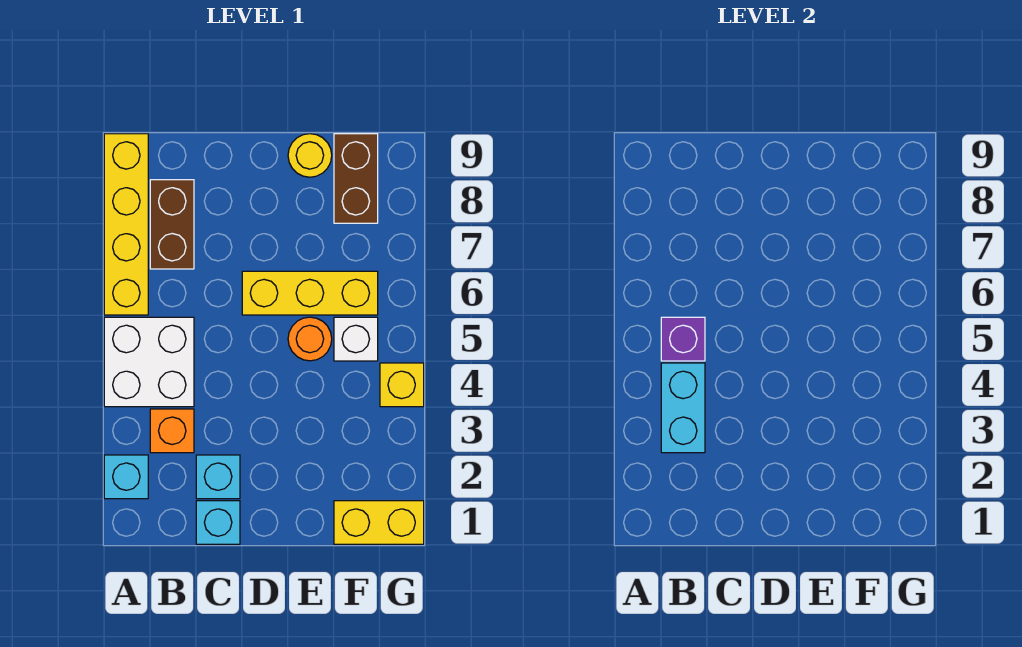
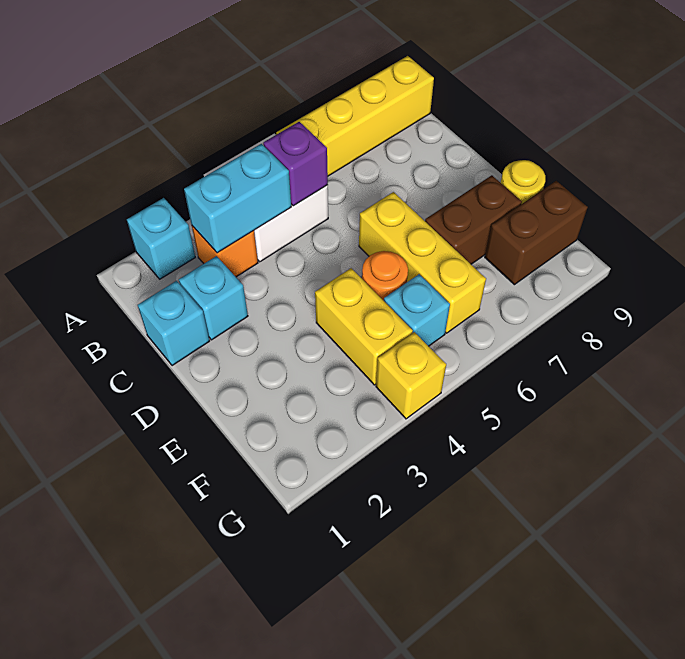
brown brick B7:B8 level 1 -> brown brick E7:E8 level 1
yellow brick F1:G1 level 1 -> yellow brick E4:F4 level 1
white brick F5 level 1 -> cyan brick F5 level 1

